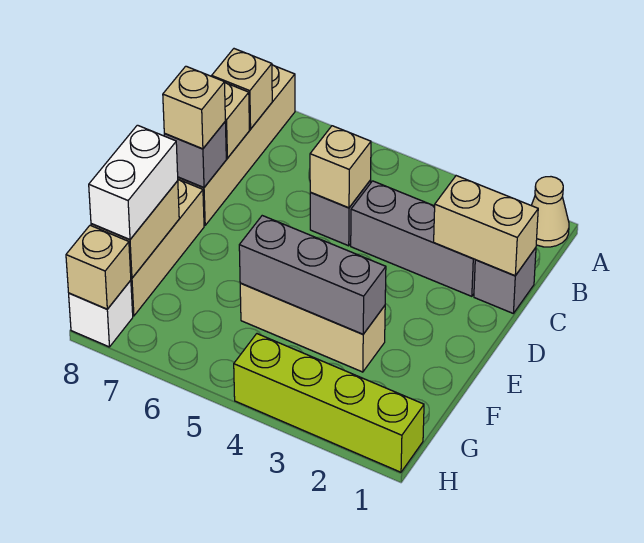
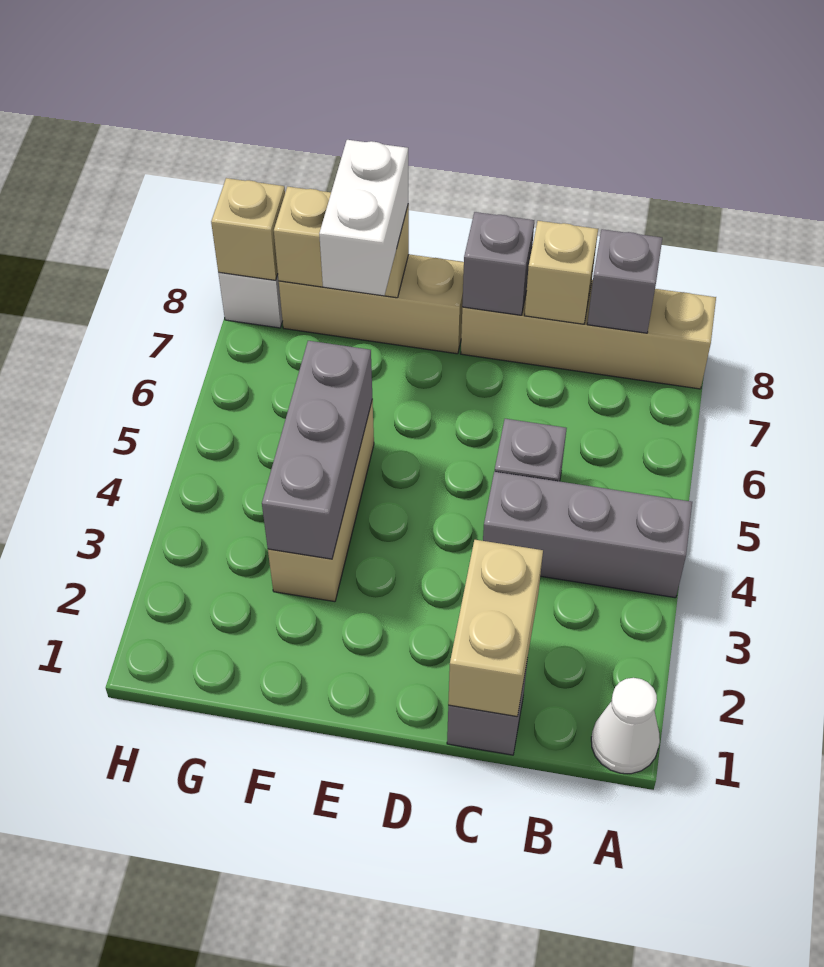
tan cone A1 level 1 -> white cone A1 level 1
tan brick B8 level 2 -> grey brick B8 level 2
grey brick C2:C4 level 1 -> grey brick A4:C4 level 1
tan brick C5 level 2 -> none
tan brick D8 level 3 -> none
white brick F8:G8 level 3 -> white brick F7:F8 level 3
lime brick H1:H4 level 1 -> none

